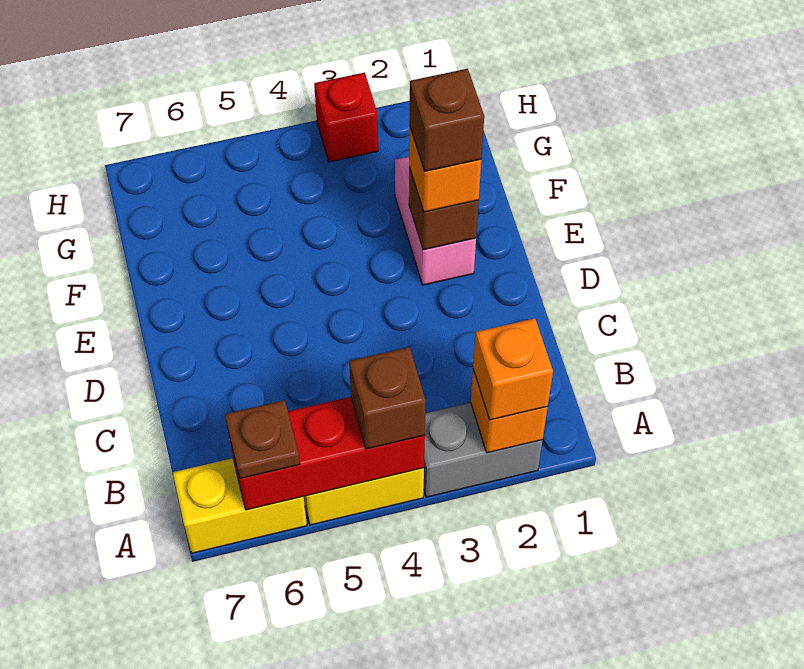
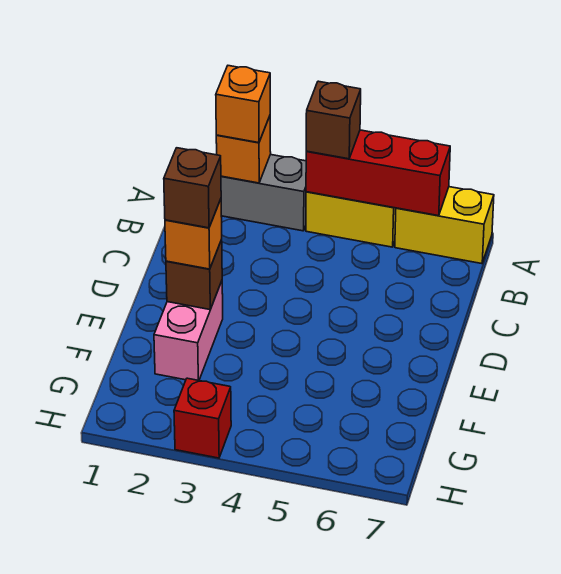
brown plate A6 level 3 -> none

